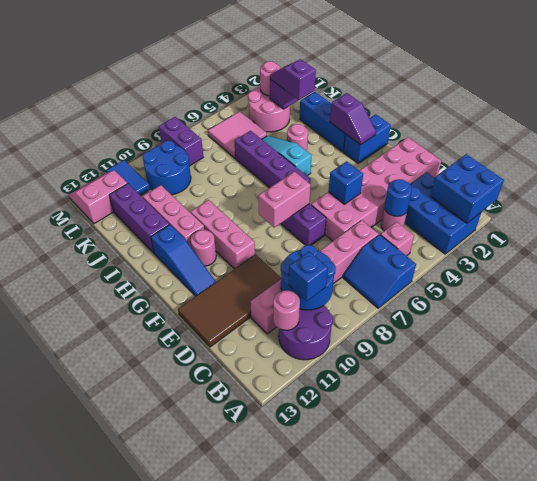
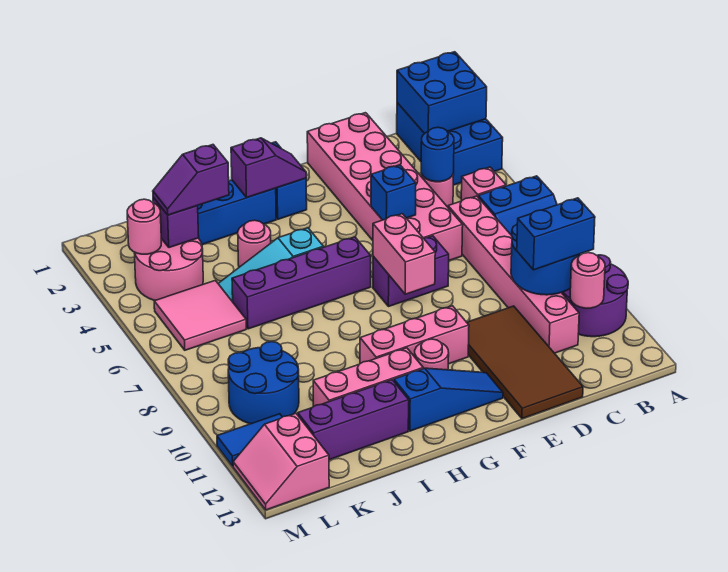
blue brick A2:C3 level 1 -> blue brick A1:B3 level 1
blue brick B10 level 3 -> blue brick B10:C10 level 3
purple brick L8:M8 level 1 -> none

